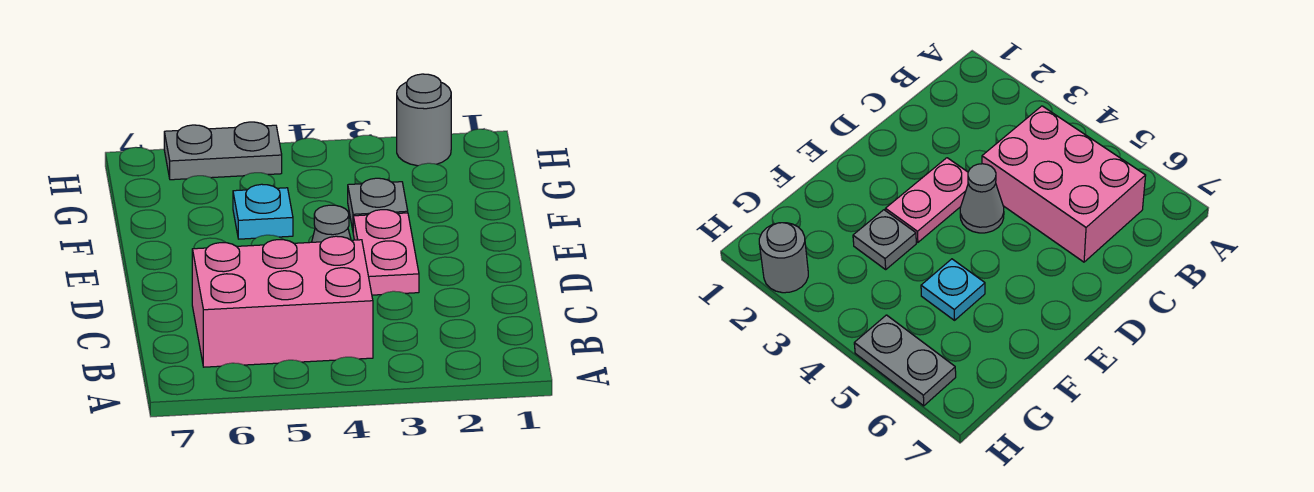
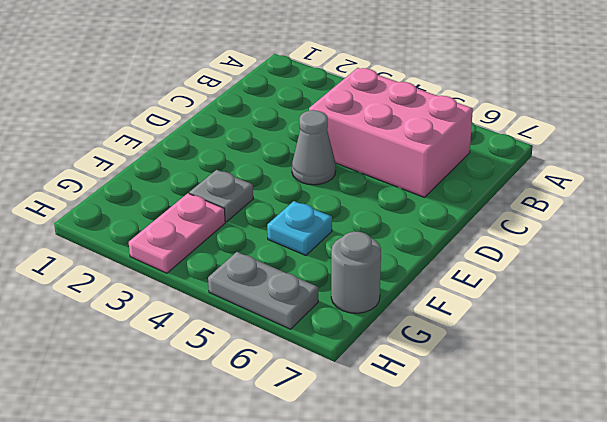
pink plate D3:E3 level 1 -> pink plate G3:H3 level 1
grey round brick H2 level 1 -> grey round brick G7 level 1

